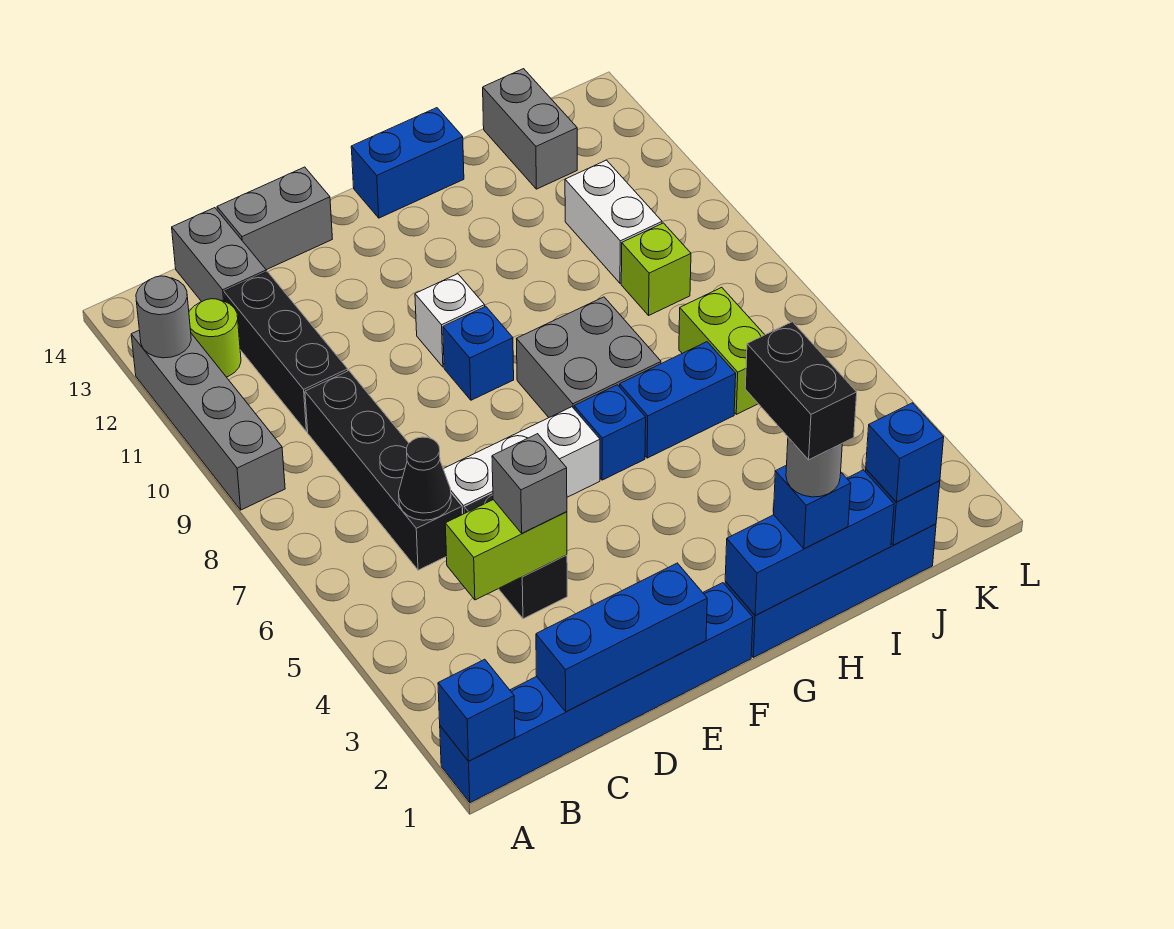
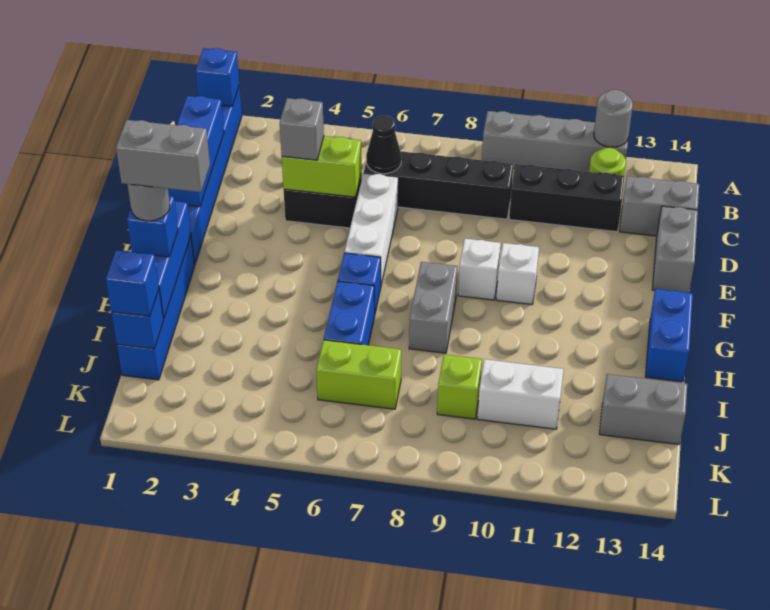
lime brick C4:D4 level 2 -> lime brick D4:D5 level 2
blue brick F9 level 1 -> white brick F9 level 1
grey brick G7:H8 level 1 -> grey brick G8:H8 level 1
black brick H1:H2 level 5 -> grey brick H1:H2 level 5

